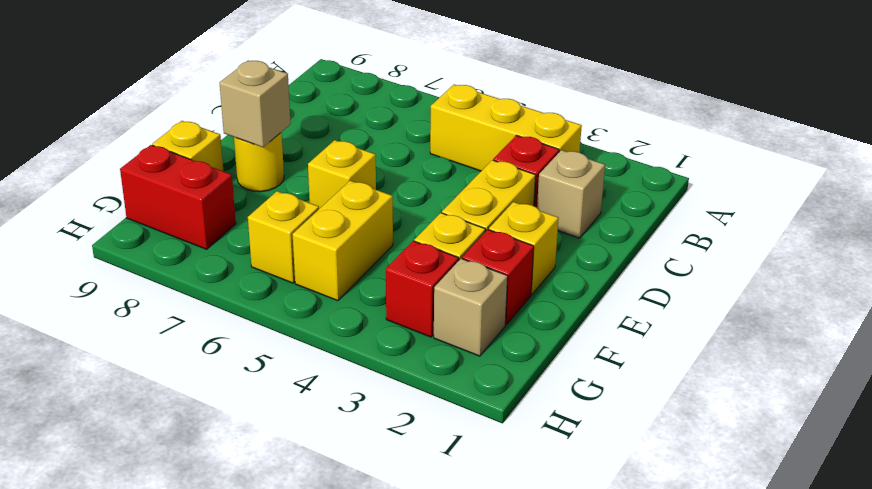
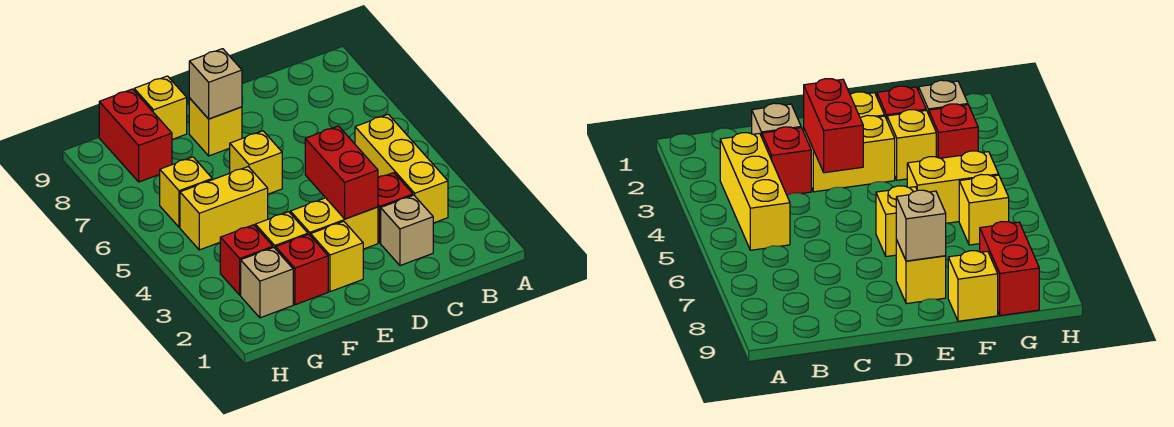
none -> red brick D3:D4 level 2
yellow round brick E8 level 1 -> yellow brick E8 level 1

